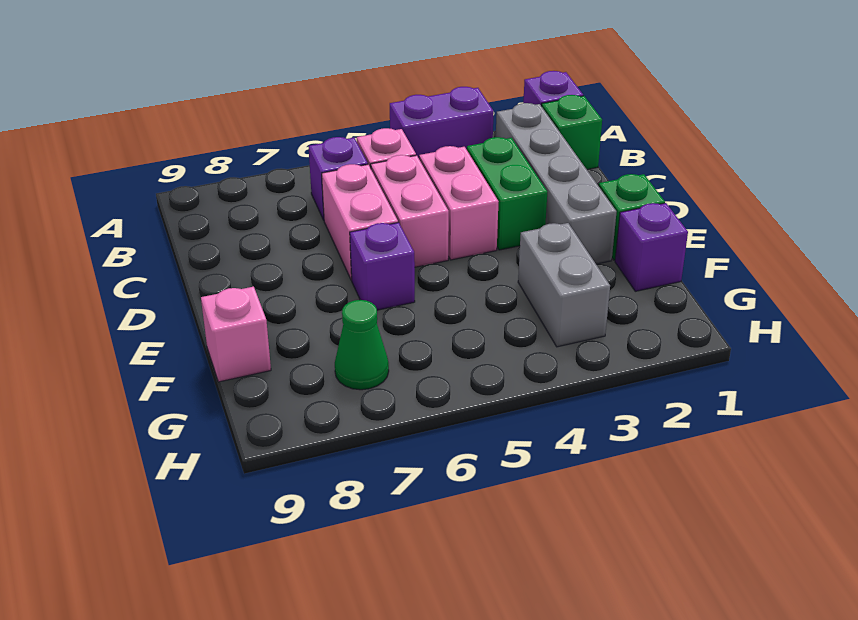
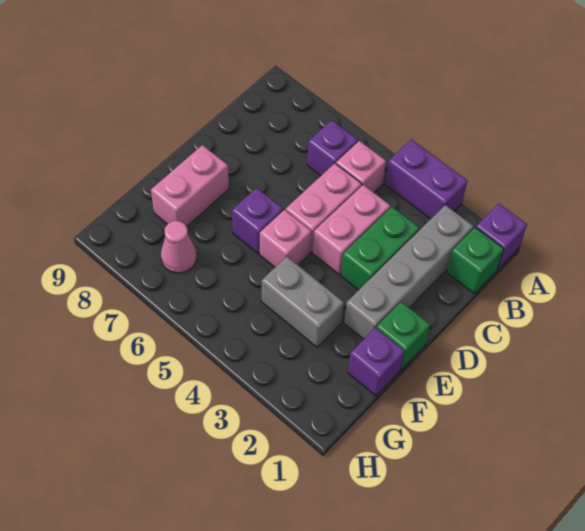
pink brick C6:D6 level 1 -> pink brick E8:F8 level 1
grey brick F3:G3 level 1 -> grey brick F3:F4 level 1
pink brick F9 level 1 -> pink brick E5 level 1
green cone G7 level 1 -> pink cone G7 level 1

